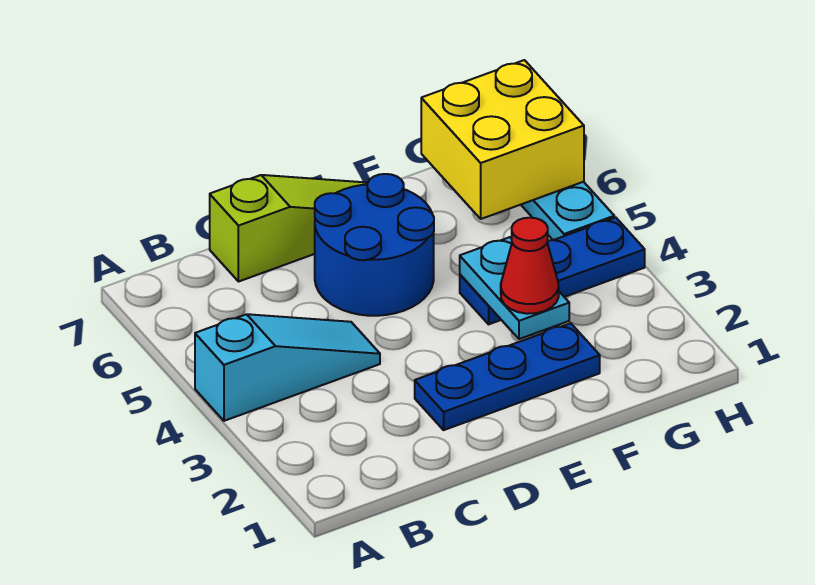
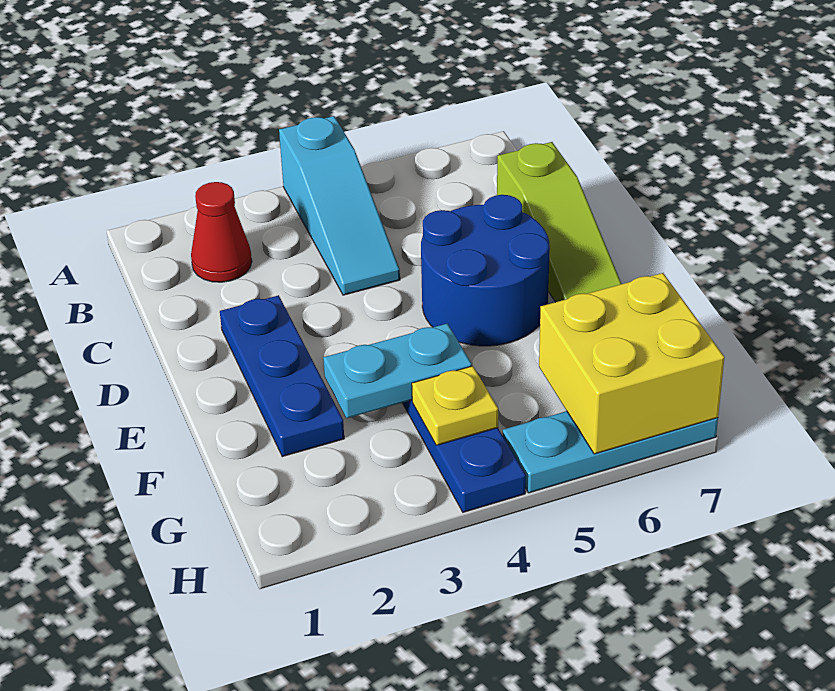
red cone F3 level 3 -> red cone B2 level 1
none -> yellow plate G4 level 2

